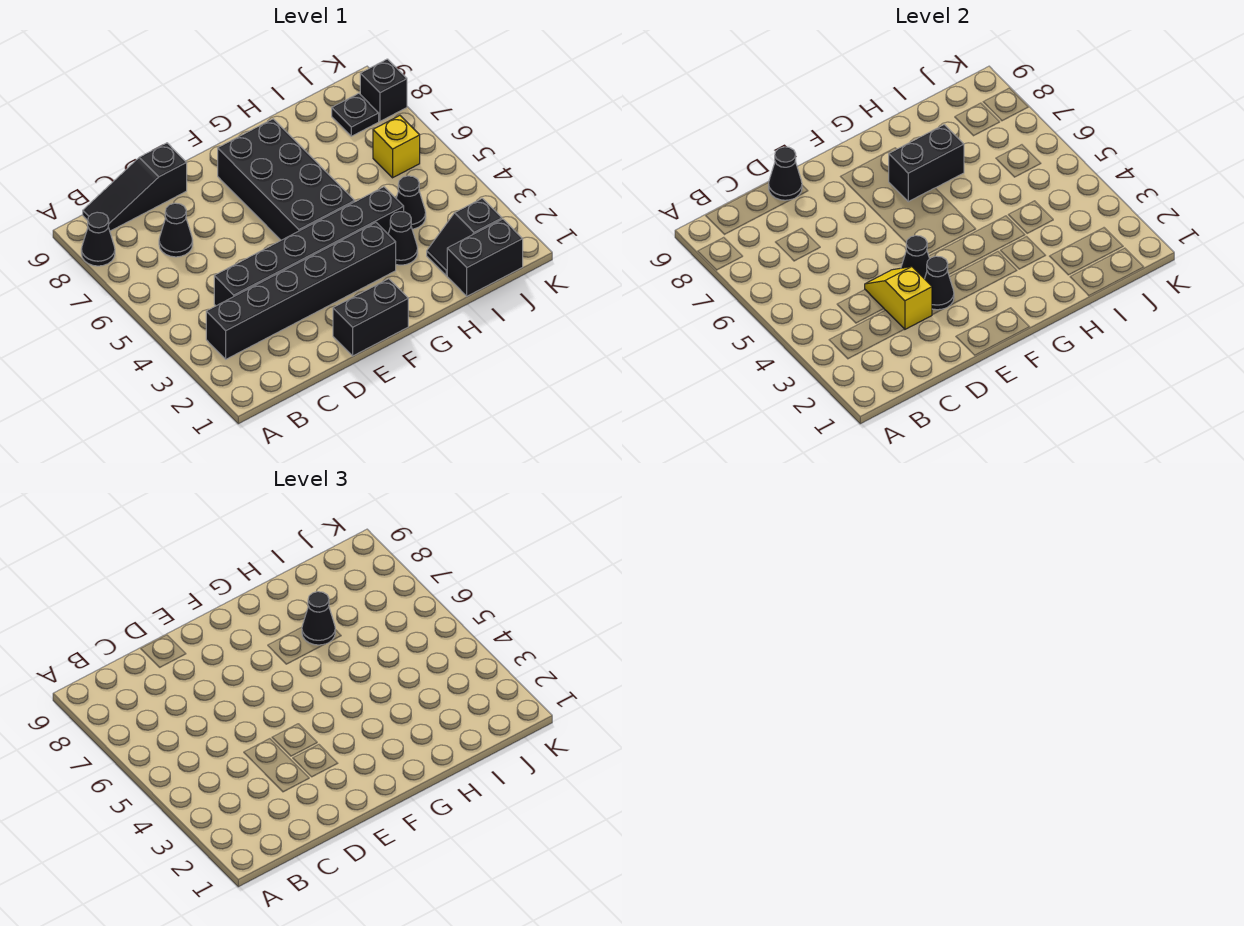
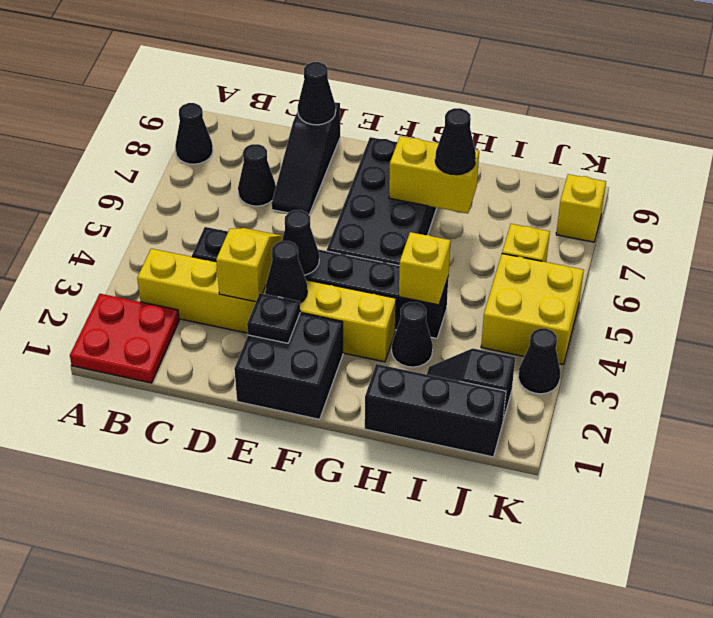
none -> red plate A1:B2 level 1
black brick B3:G3 level 1 -> yellow brick B3:G3 level 1
black slope B9:D9 level 1 top D -> black slope D7:D9 level 1 top 9
black brick E1:F1 level 1 -> black brick E1:F2 level 1
black brick G7:H7 level 2 -> yellow brick G7:H7 level 2
none -> yellow brick H4 level 2
black brick I1:J1 level 1 -> black brick H1:J1 level 1
black cone I4 level 1 -> black cone K3 level 1
none -> yellow brick J4:K5 level 1
black plate J8 level 1 -> black plate E2 level 2
black brick K8 level 1 -> yellow brick K8 level 1

